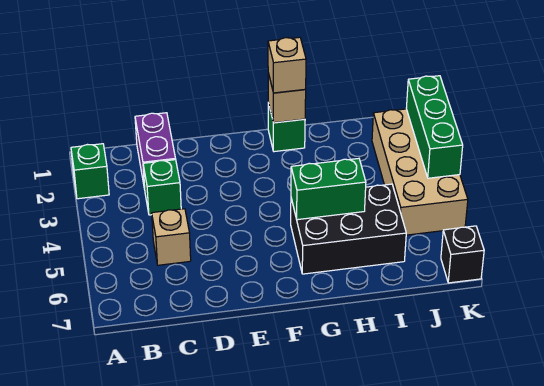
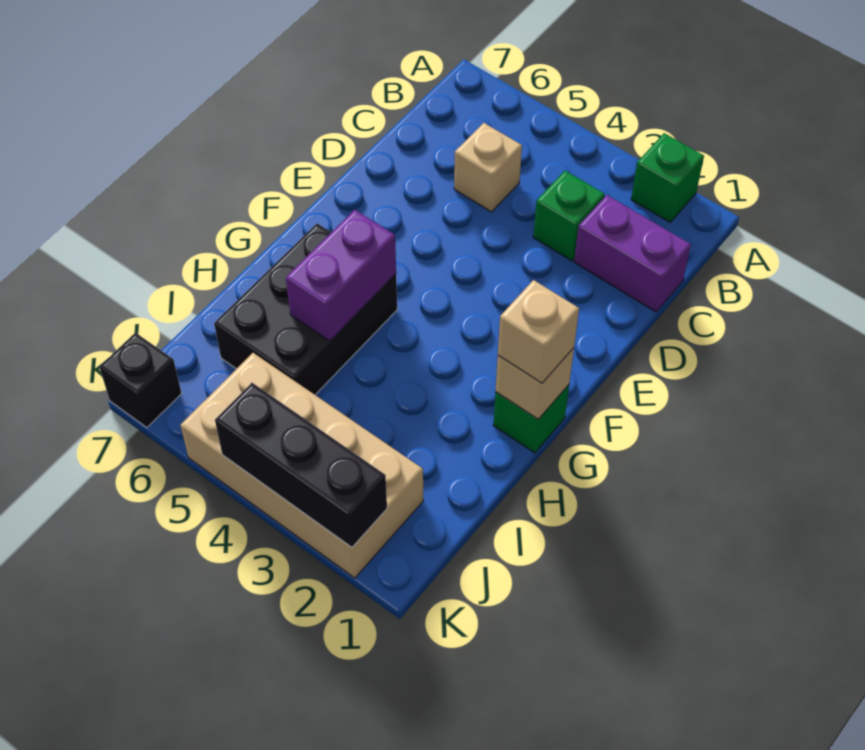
green brick G5:H5 level 2 -> purple brick G5:H5 level 2
green brick K2:K4 level 2 -> black brick K2:K4 level 2

